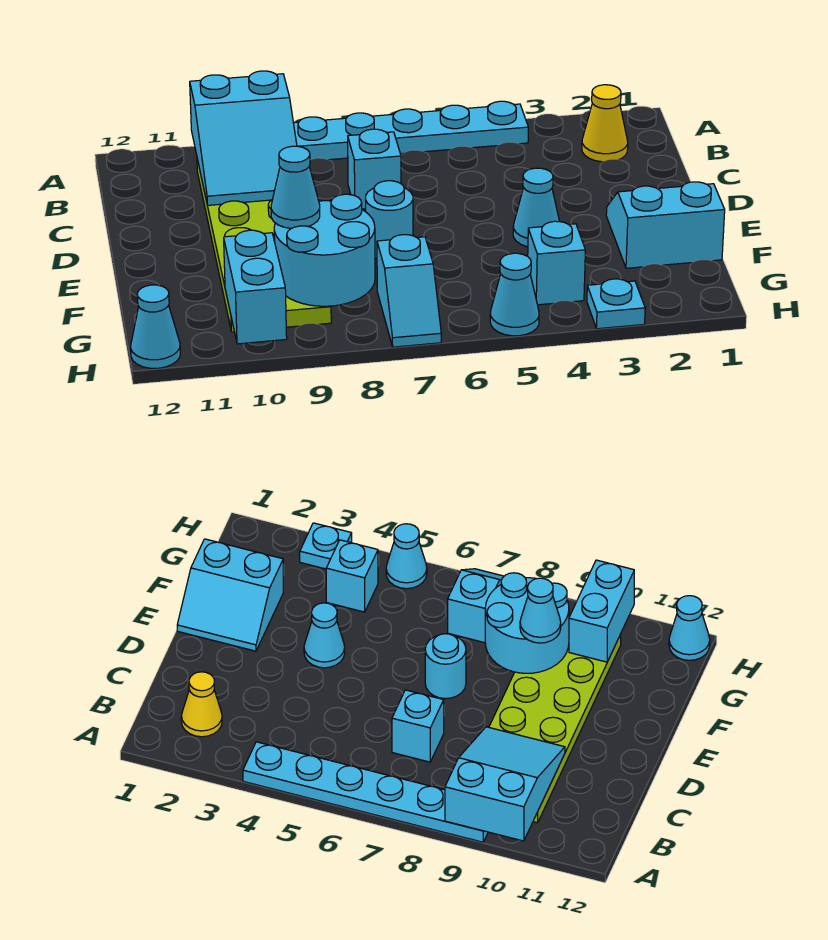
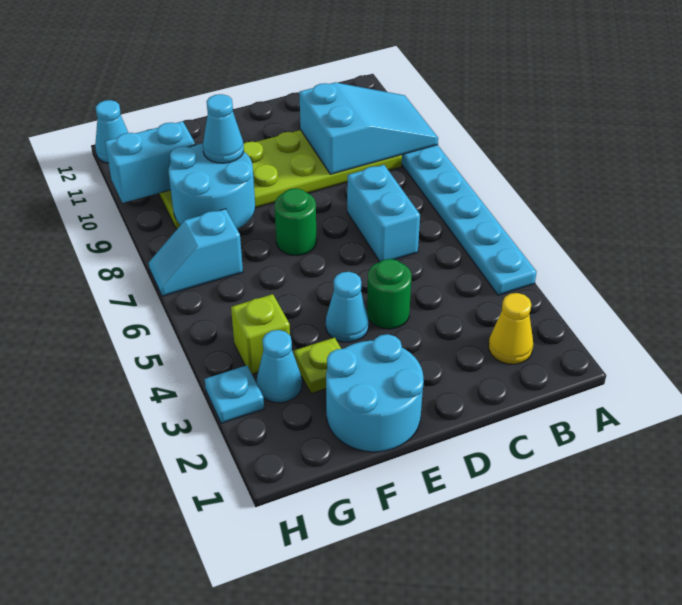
cyan slope A9:C10 level 2 top A -> cyan slope A9:C10 level 2 top C
cyan brick C7 level 1 -> cyan brick C6:C7 level 1
none -> green round brick D4 level 1
cyan slope E1:F2 level 1 top F -> cyan round brick E1:F2 level 1
cyan round brick E7 level 1 -> green round brick E7 level 1
none -> lime plate F3 level 1
cyan brick G4 level 1 -> lime brick G4 level 1
cyan cone H5 level 1 -> cyan cone G3 level 1

